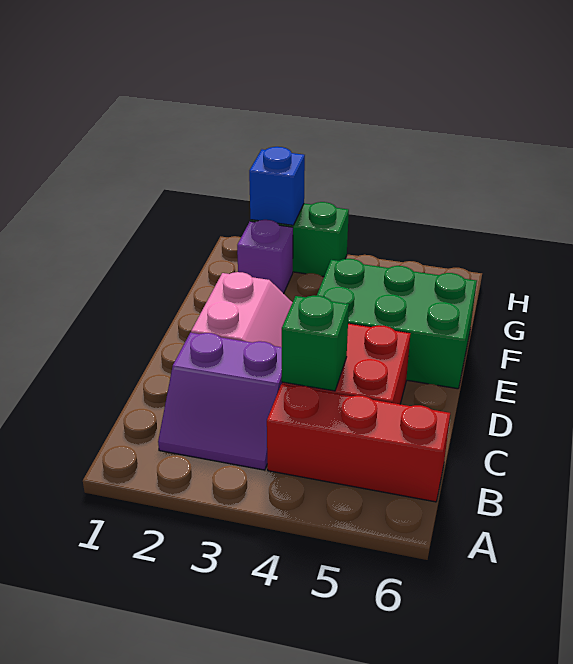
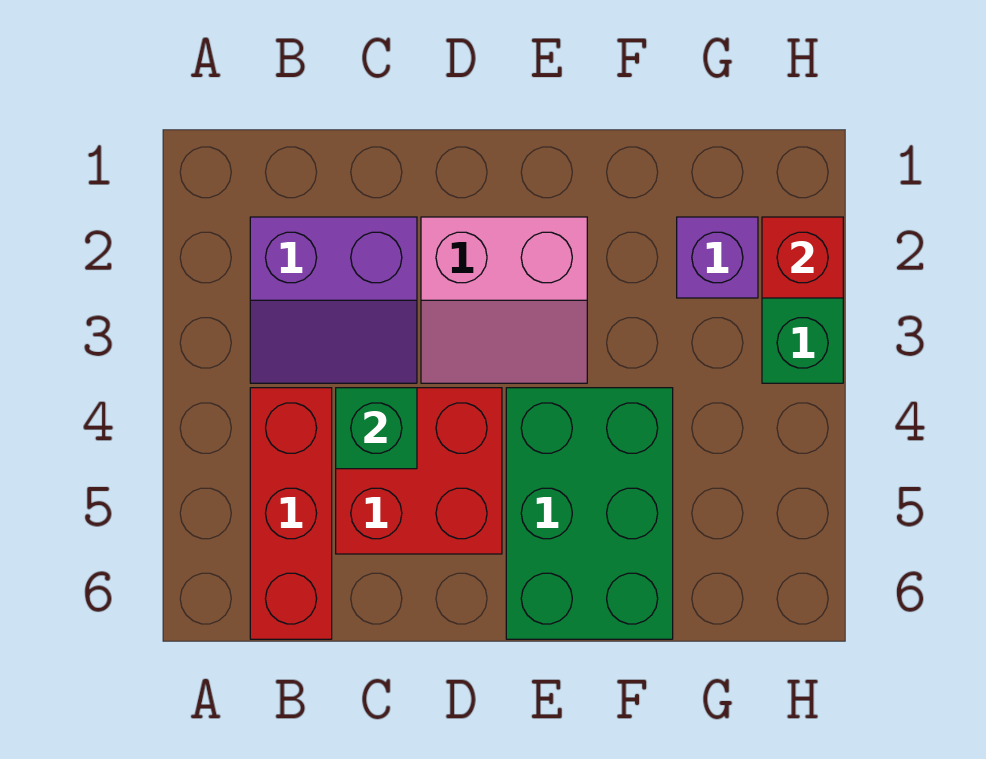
purple slope B2:C3 level 1 top C -> purple slope B2:C3 level 1 top 2
blue brick H2 level 2 -> red brick H2 level 2

